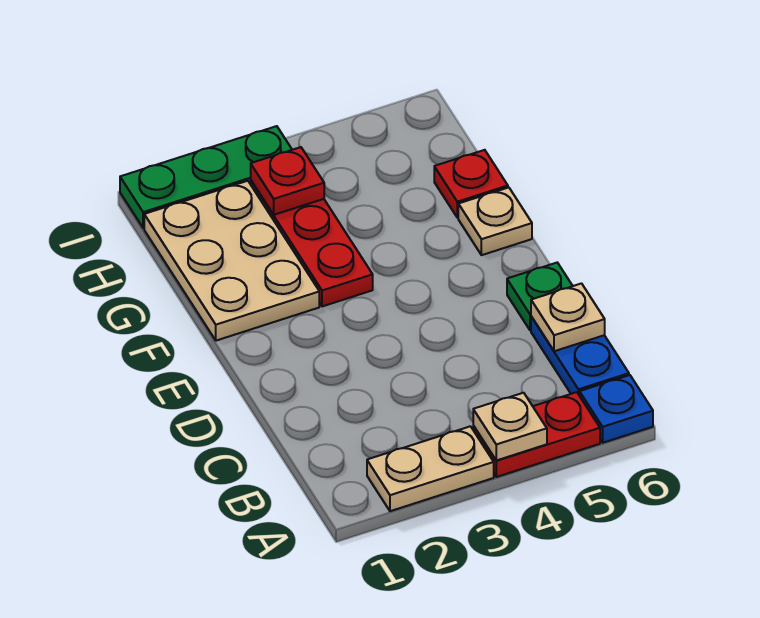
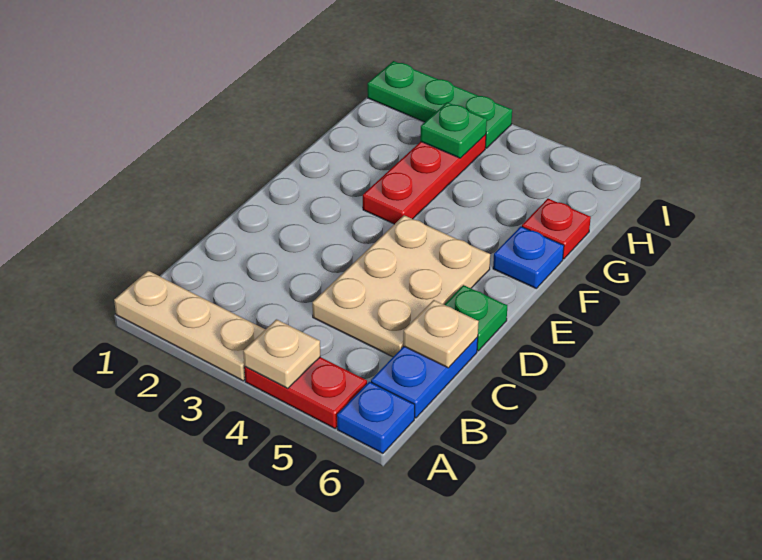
tan plate A2:A3 level 1 -> tan plate A1:A3 level 1
tan plate F1:H2 level 1 -> tan plate C4:E5 level 1
tan plate F6 level 1 -> blue plate F6 level 1
red plate H3 level 2 -> green plate H3 level 2

